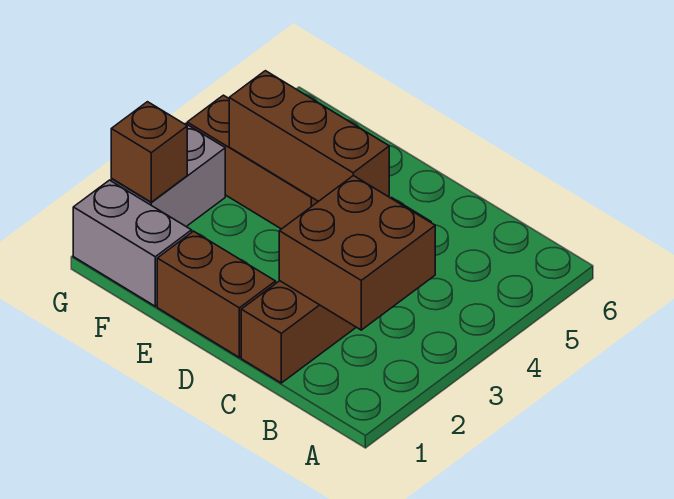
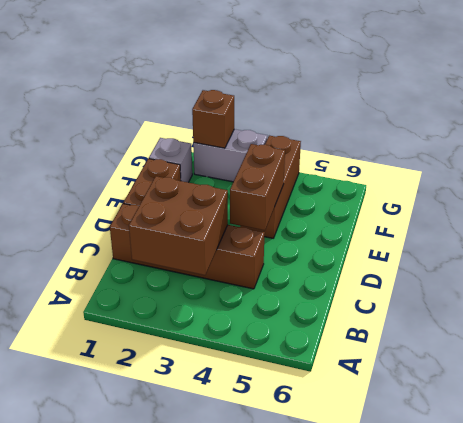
brown brick D4:F4 level 2 -> brown brick D4:E4 level 2
grey brick F1:G1 level 1 -> grey brick F1 level 1

